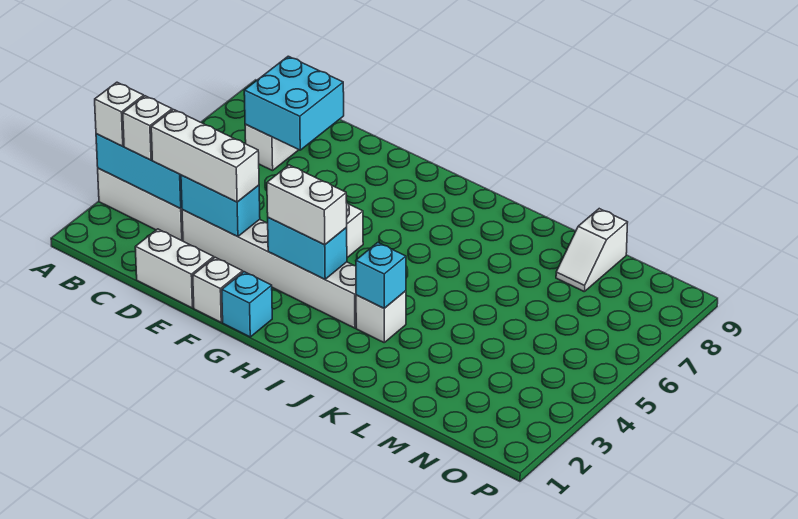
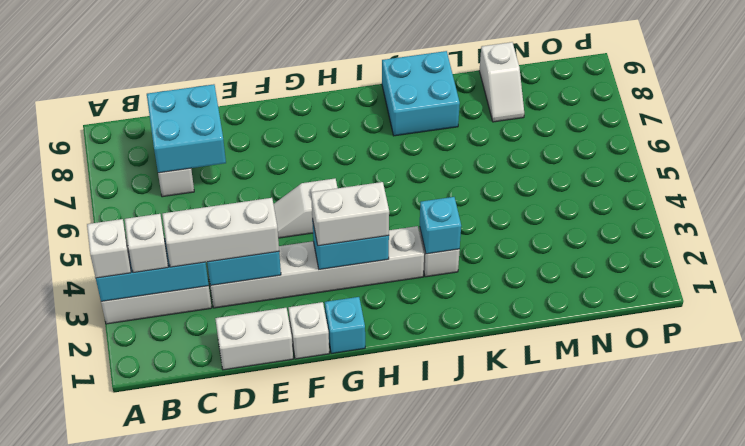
none -> cyan brick J8:K9 level 1

